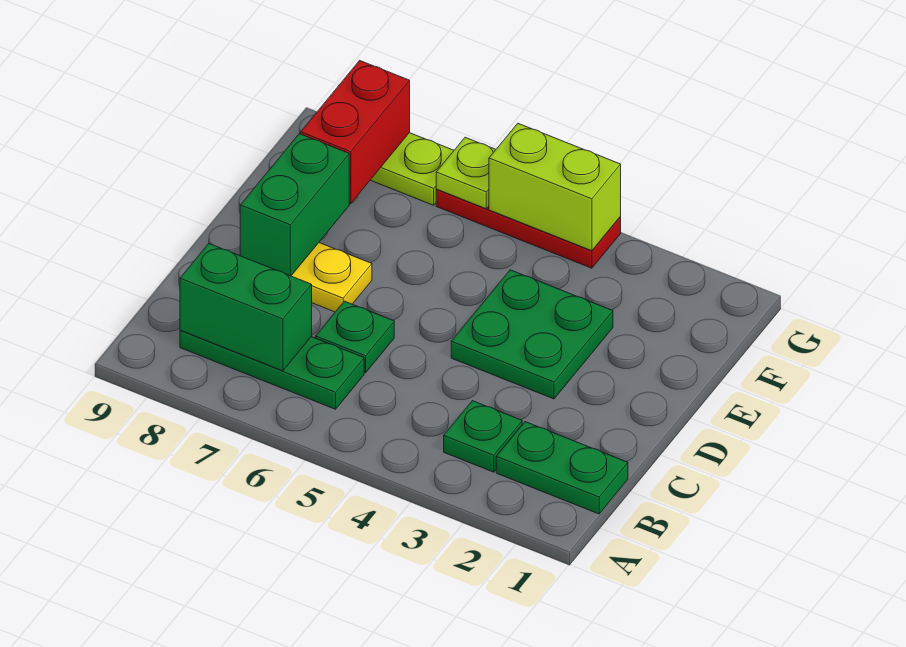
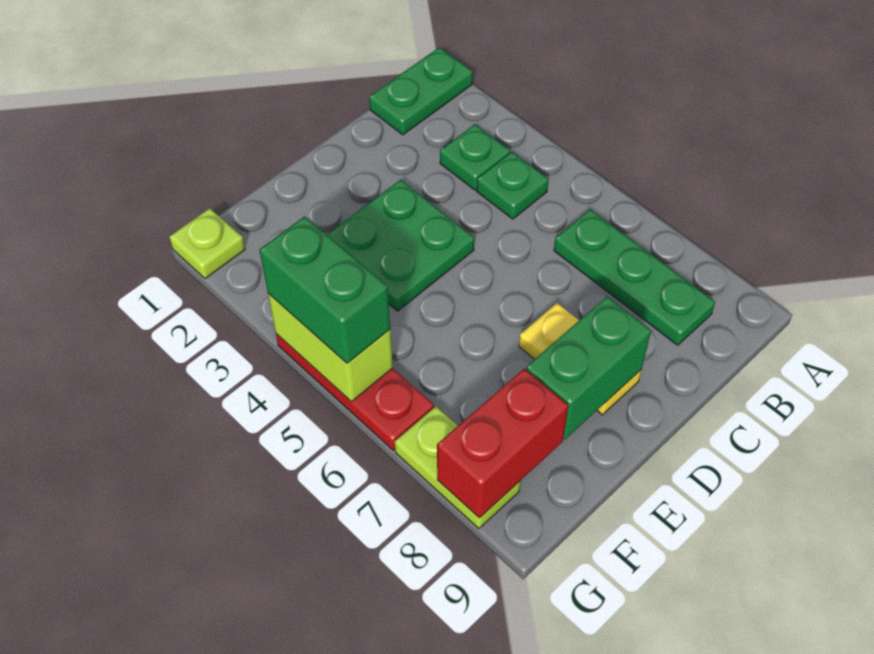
green plate B1:B2 level 1 -> green plate A1:B1 level 1
green brick B7:B8 level 2 -> green brick G4:G5 level 3
green plate C6 level 1 -> green plate B4 level 1
lime plate G6 level 2 -> lime plate G1 level 1

